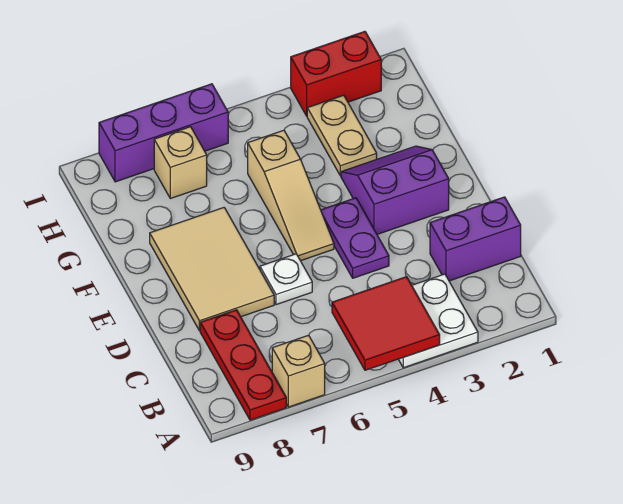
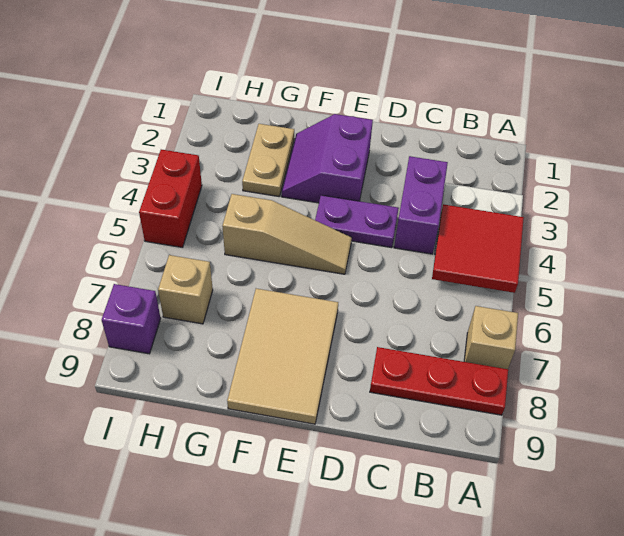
purple brick C1:C2 level 1 -> purple brick C3:C4 level 1
white plate D6 level 1 -> none
tan tile D7:F8 level 1 -> tan tile E7:F9 level 1
tan plate G3:H3 level 1 -> tan plate G2:G3 level 1
red brick I2:I3 level 1 -> red brick I4:I5 level 1
purple brick I6:I8 level 1 -> purple brick I8 level 1

